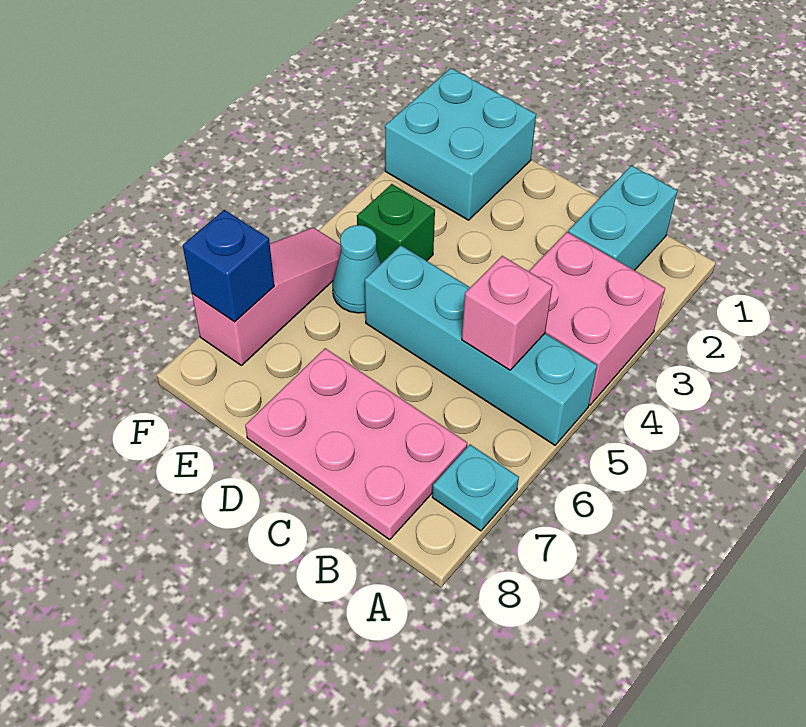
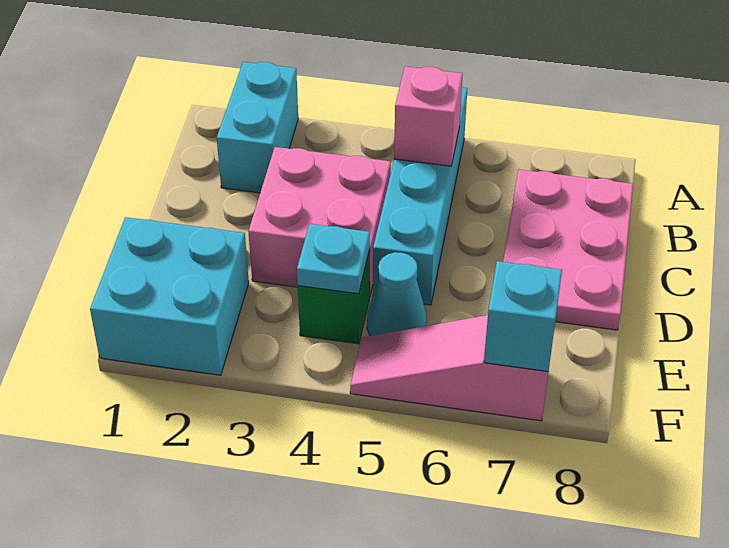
pink brick A3:B4 level 1 -> pink brick C3:D4 level 1
cyan plate A7 level 1 -> cyan plate E4 level 2
cyan brick B1:B2 level 1 -> cyan brick A2:B2 level 1
blue brick F7 level 2 -> cyan brick F7 level 2

